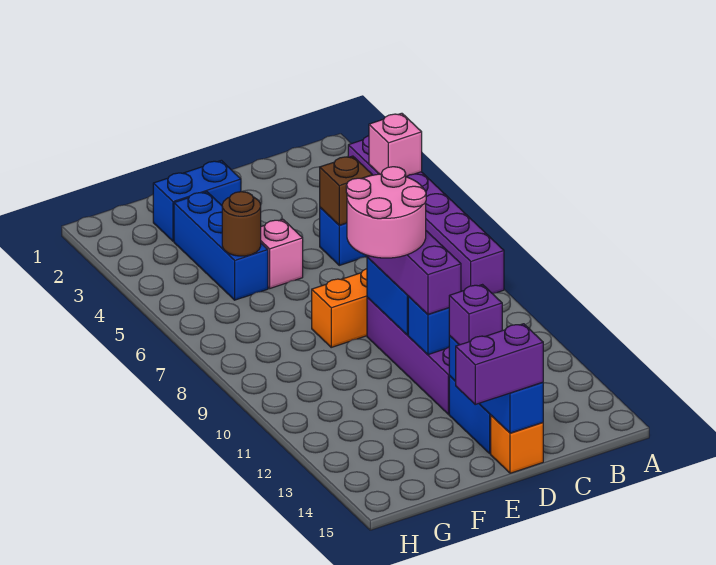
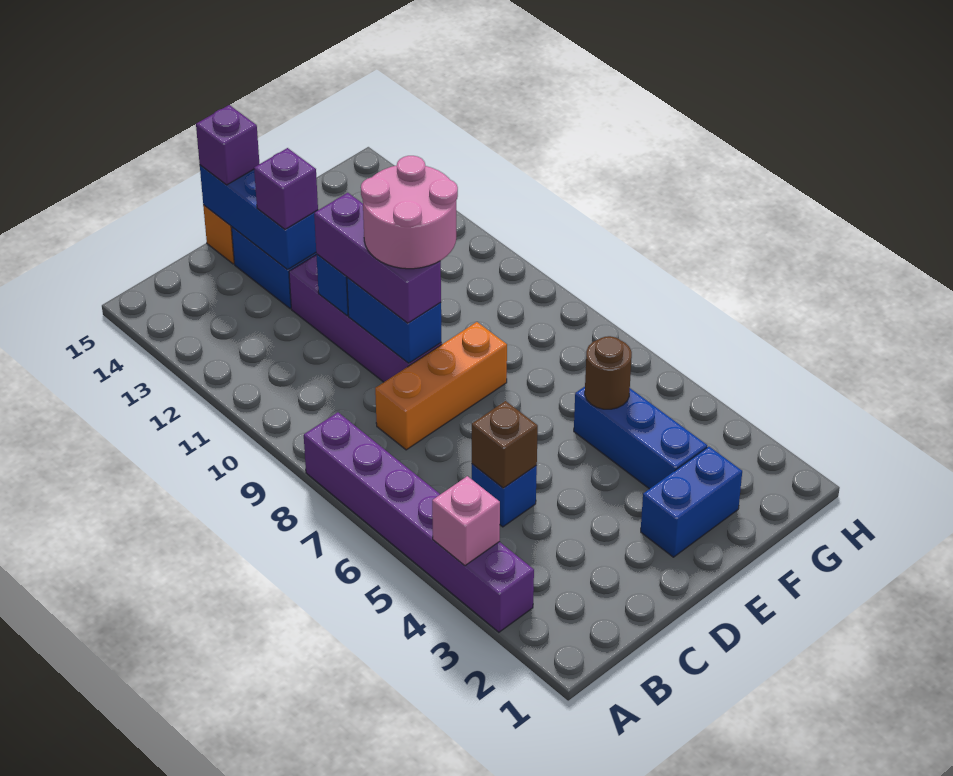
purple brick D15:E15 level 3 -> purple brick D15 level 3
pink brick E5 level 1 -> none

